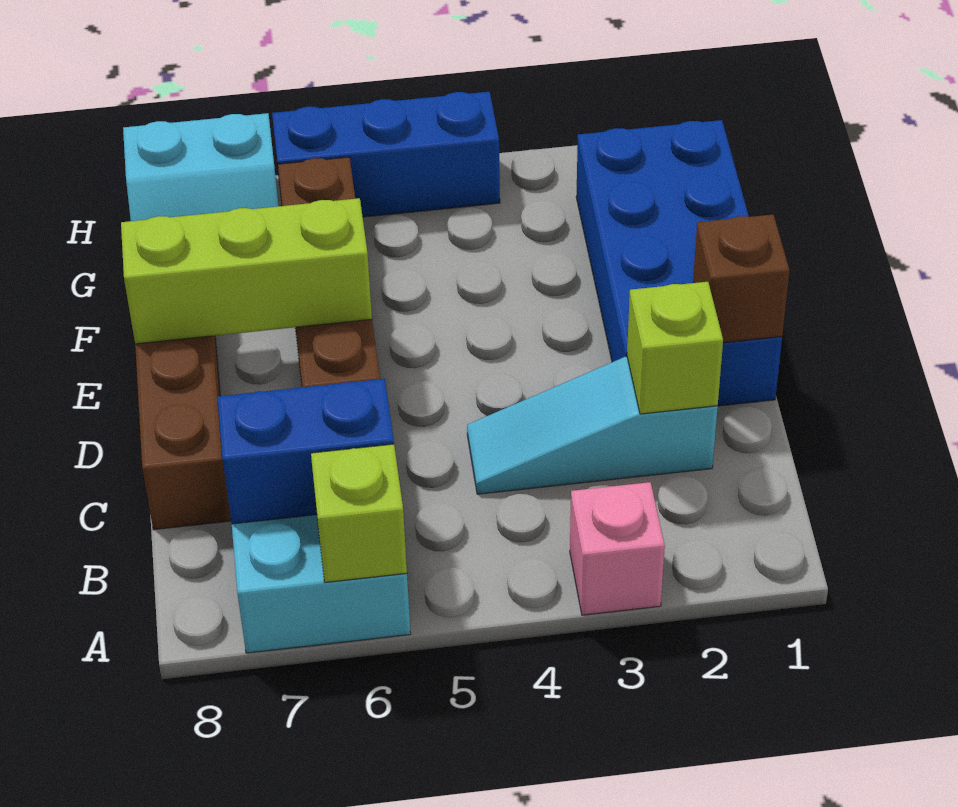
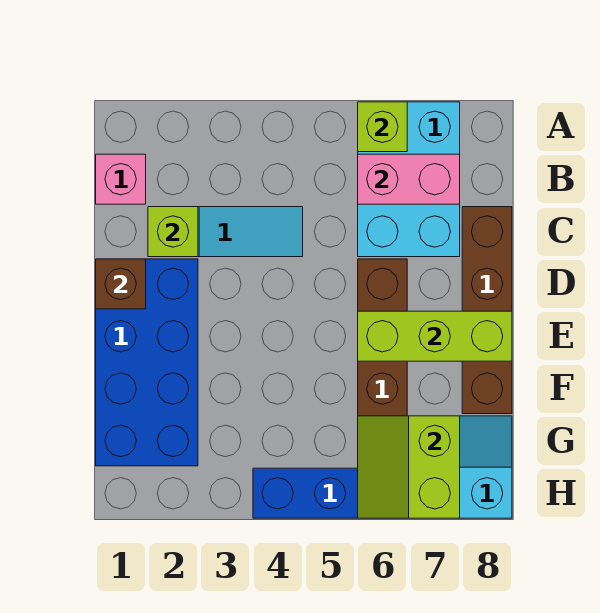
pink brick A3 level 1 -> pink brick B1 level 1
blue brick B6:B7 level 2 -> pink brick B6:B7 level 2
none -> lime slope G6:H7 level 2 top 7

